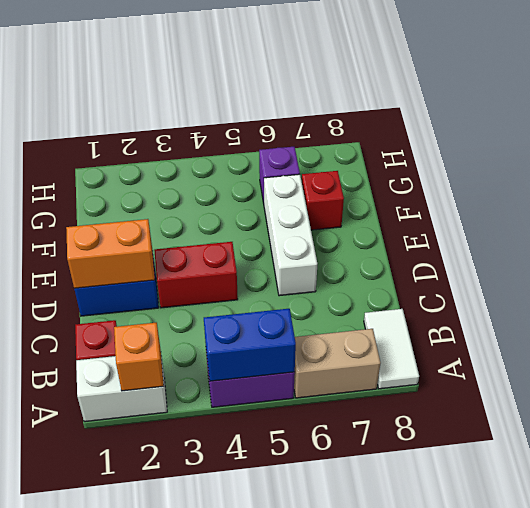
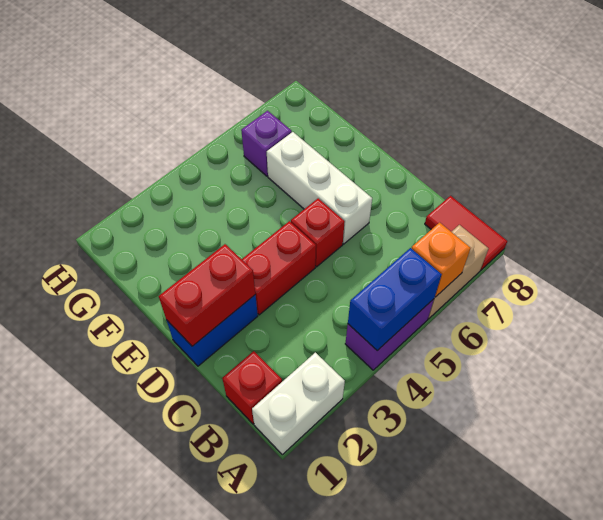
orange brick A2 level 2 -> orange brick A6 level 2
white tile A8:B8 level 1 -> red tile A8:B8 level 1
orange brick D1:D2 level 2 -> red brick D1:D2 level 2
red brick F7 level 1 -> red brick D5 level 1

